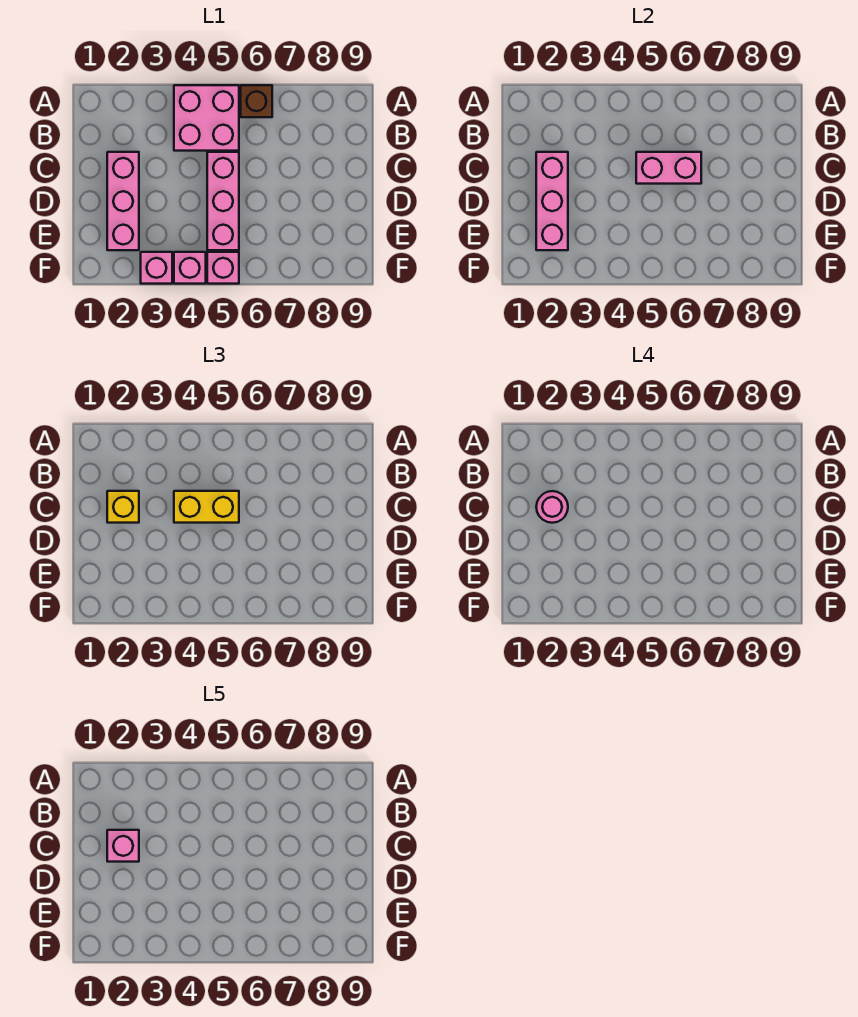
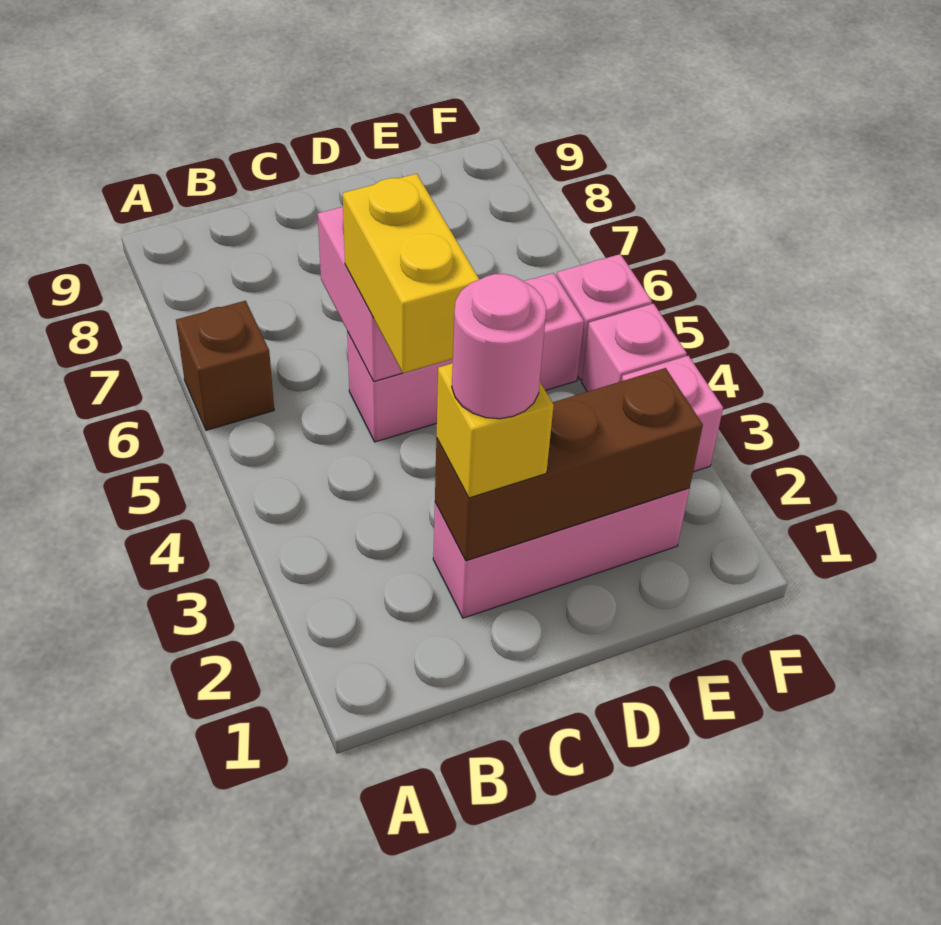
pink brick A4:B5 level 1 -> none
pink brick C2:E2 level 2 -> brown brick C2:E2 level 2
pink brick C2 level 5 -> none

